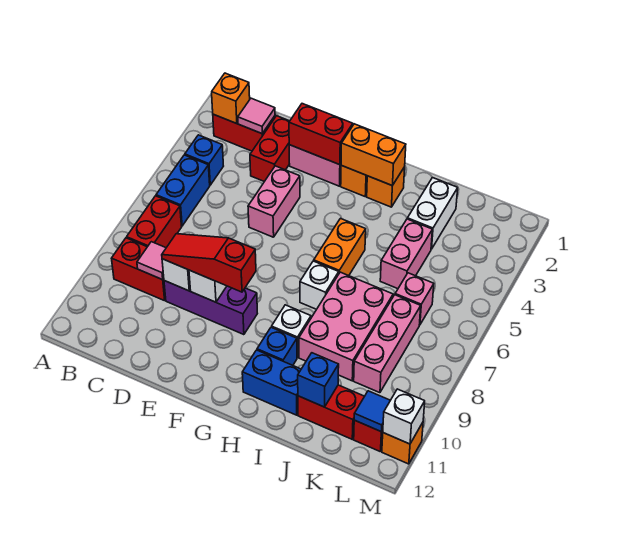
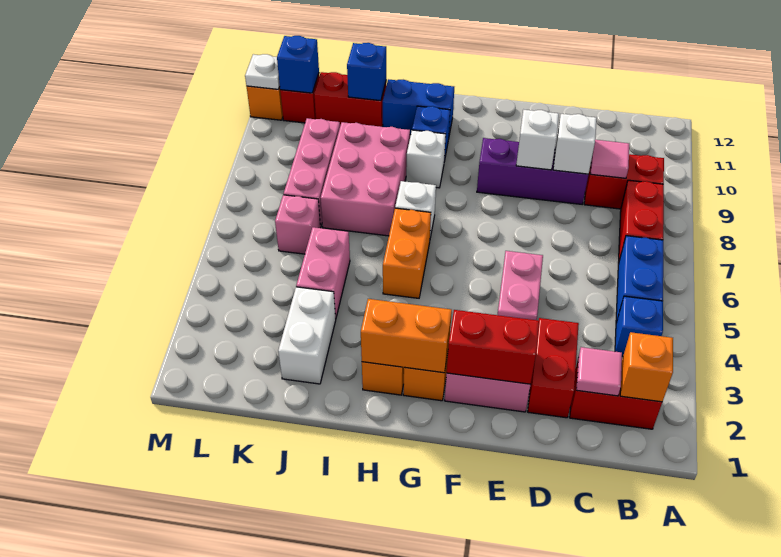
red slope D9:F9 level 3 top F -> none
blue tile L11 level 2 -> blue brick L11 level 2
white brick M11 level 2 -> white plate M11 level 2

